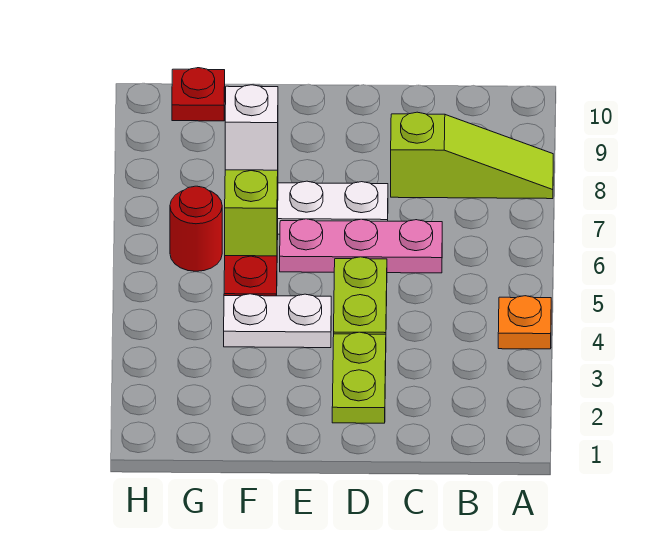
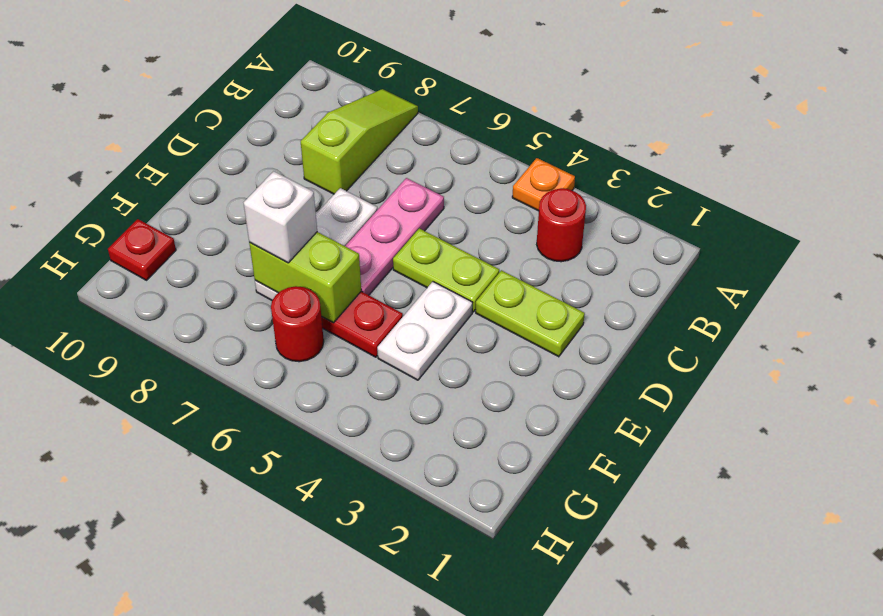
none -> red round brick B3 level 1

